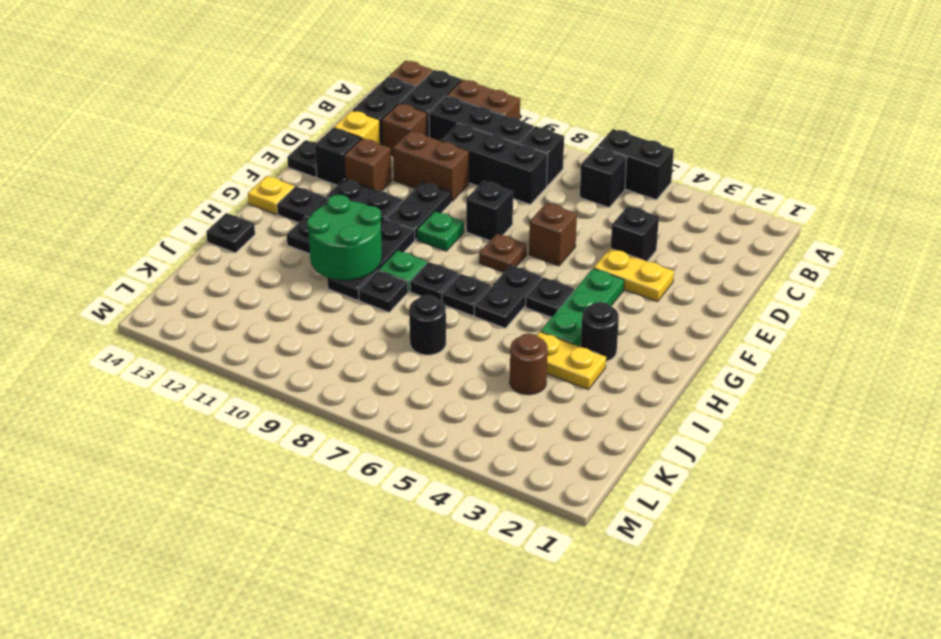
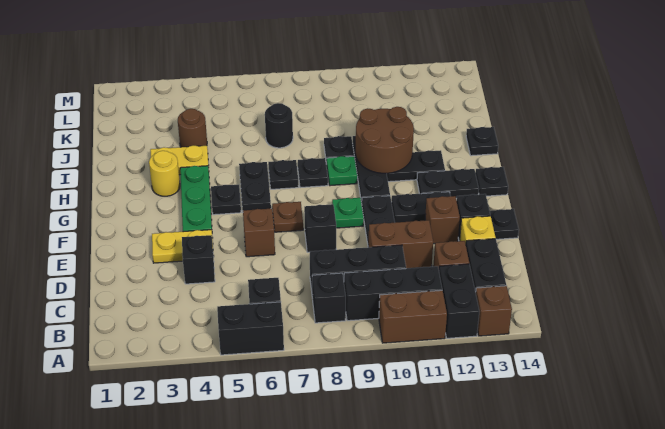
yellow plate G14 level 1 -> black plate G14 level 1
black round brick H3 level 1 -> yellow round brick H3 level 1
green round brick H10:I11 level 2 -> brown round brick H10:I11 level 2

